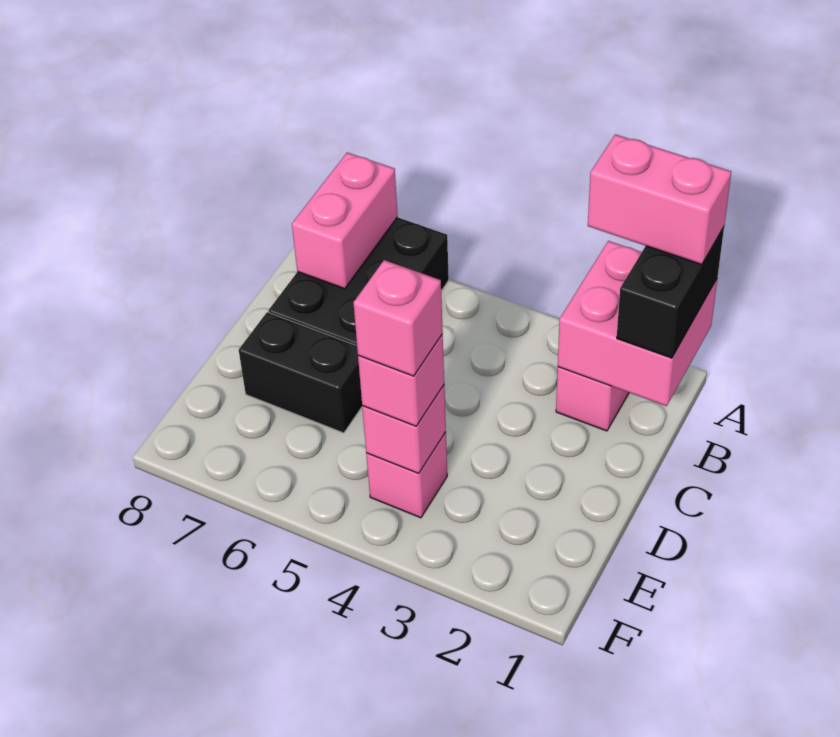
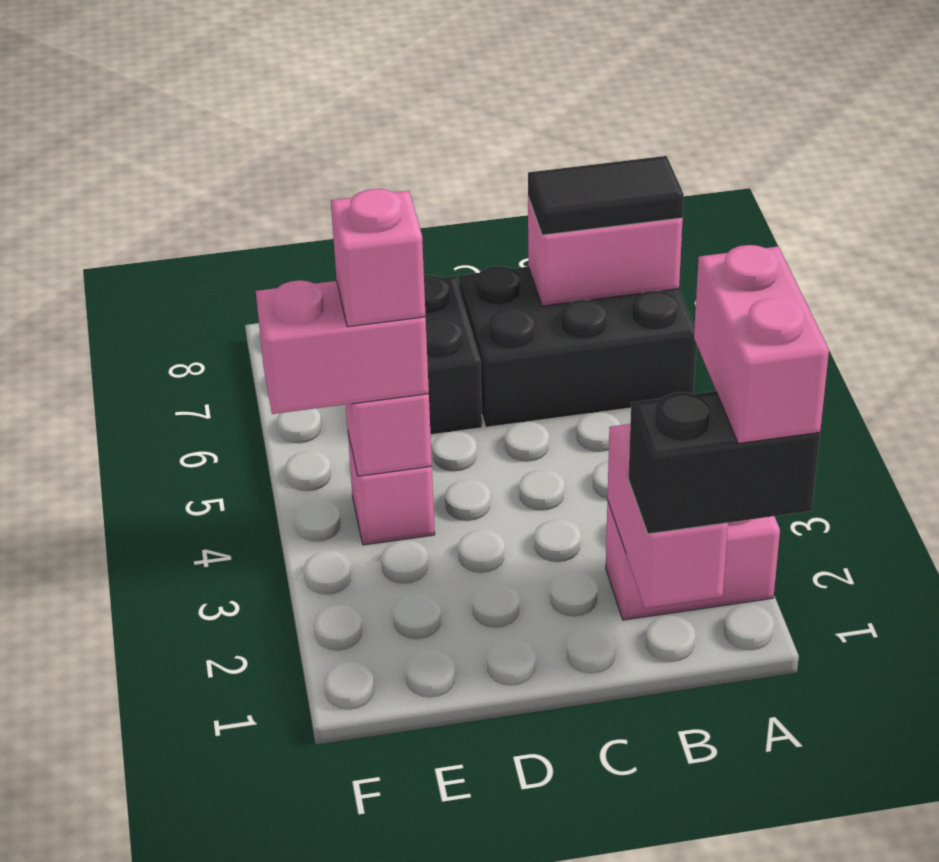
pink brick A1:B2 level 2 -> pink brick B1:B2 level 2
none -> black tile A7:B7 level 3
pink brick E4 level 3 -> pink brick E4:F4 level 3

